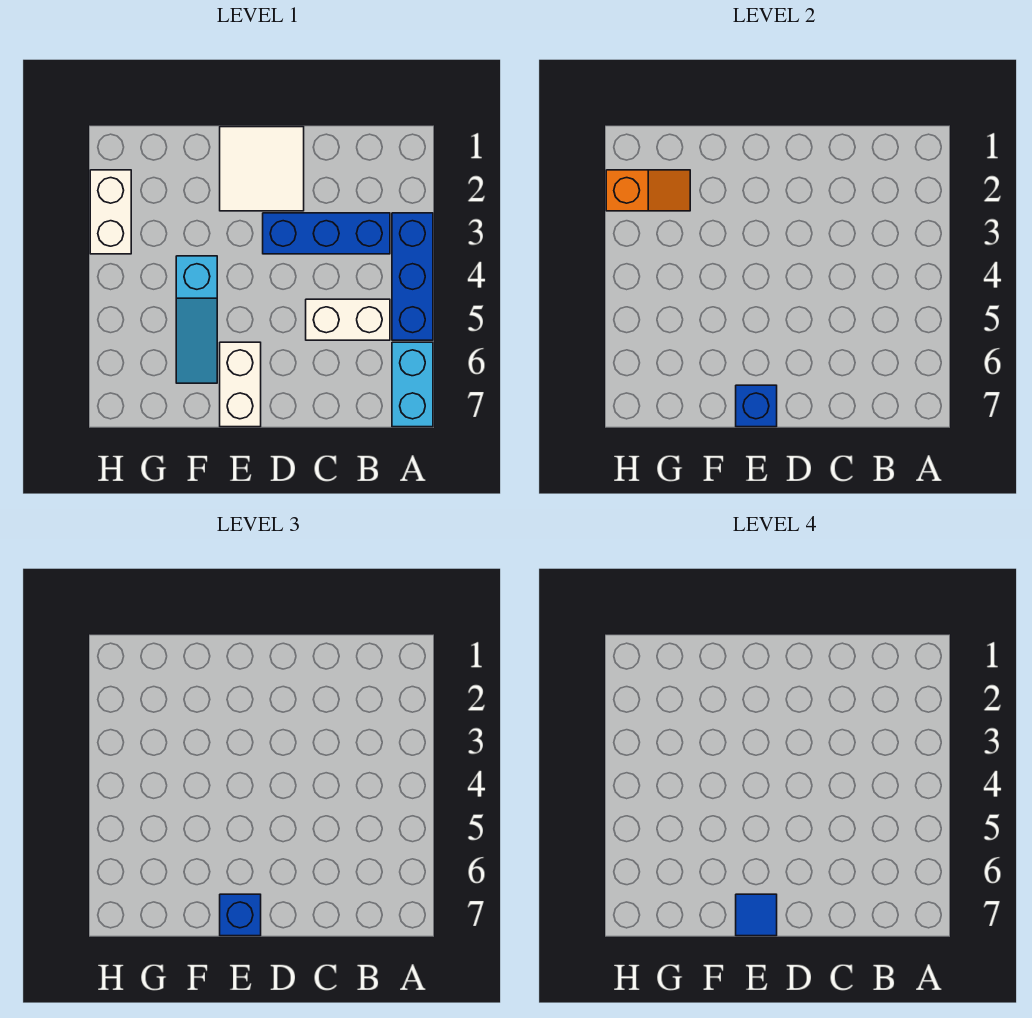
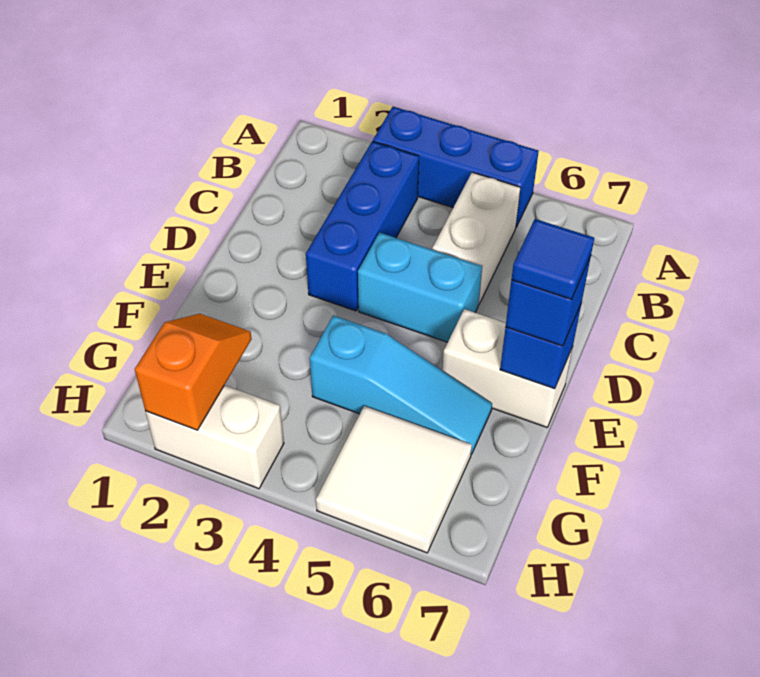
cyan brick A6:A7 level 1 -> cyan brick D4:D5 level 1
white tile D1:E2 level 1 -> white tile G5:H6 level 1

